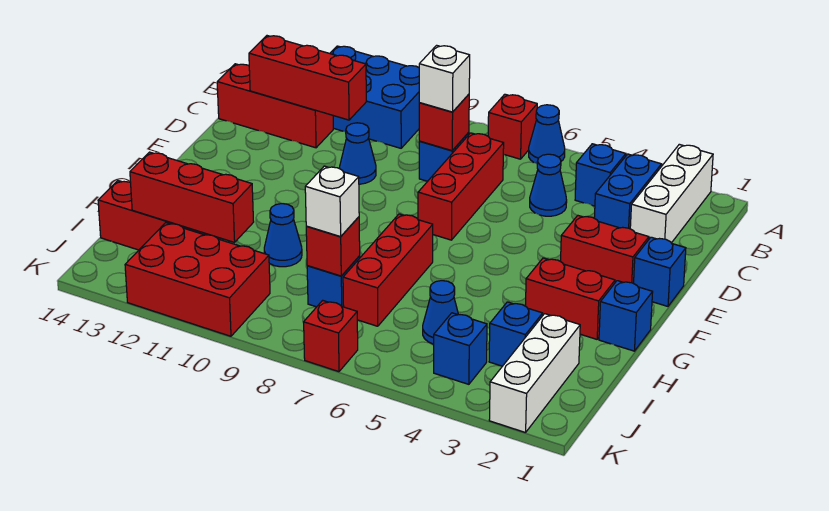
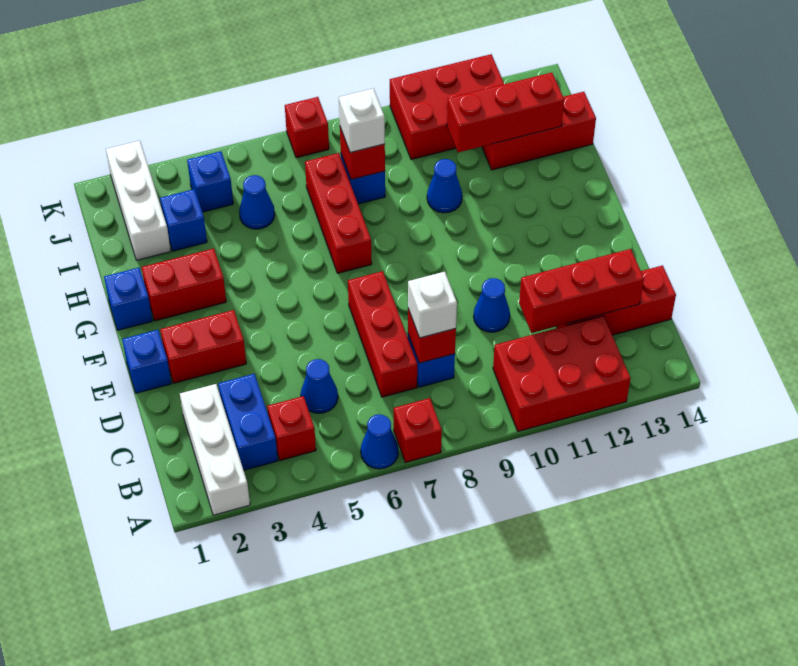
blue brick A10:B12 level 1 -> red brick A10:B12 level 1
blue brick B4 level 1 -> red brick B4 level 1

